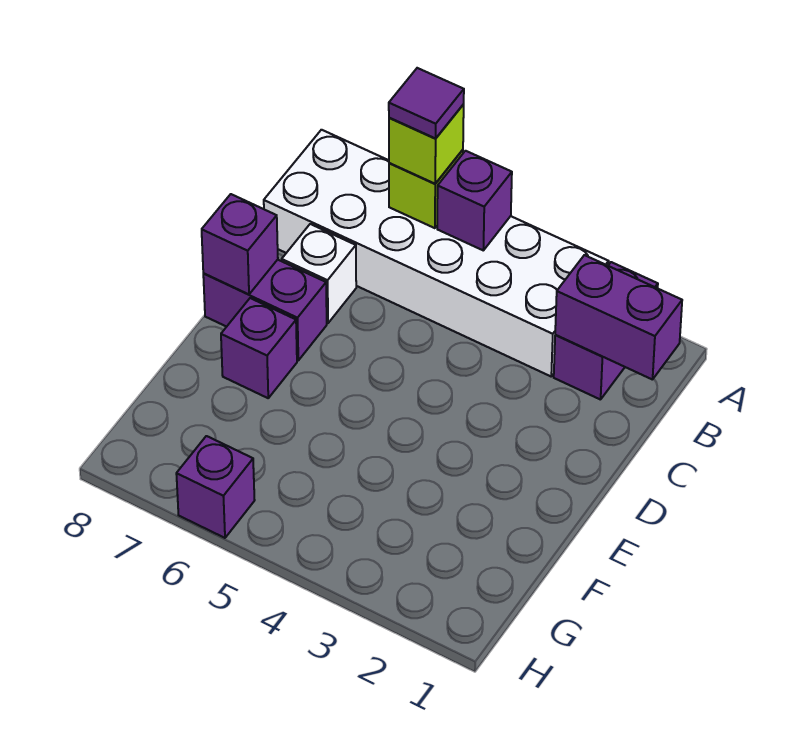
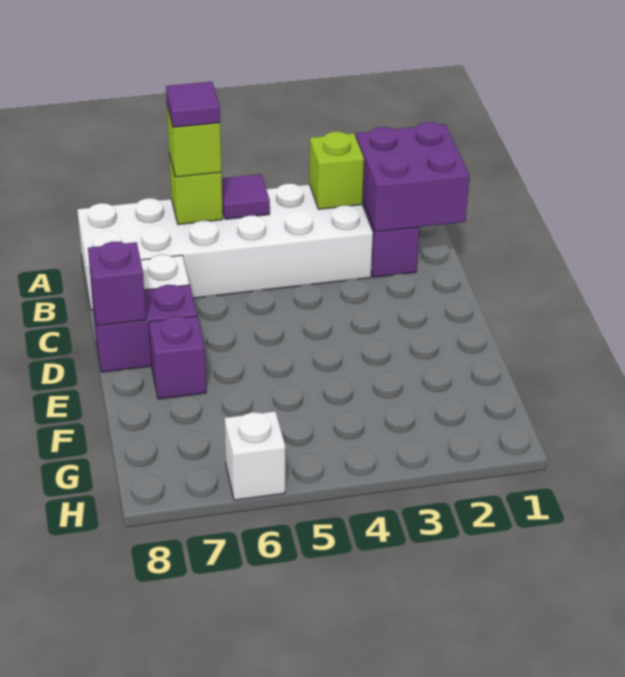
none -> lime brick A3 level 2
purple brick A5 level 2 -> purple tile A5 level 2
purple brick B1:B2 level 2 -> purple brick A1:B2 level 2
purple brick H6 level 1 -> white brick H6 level 1

